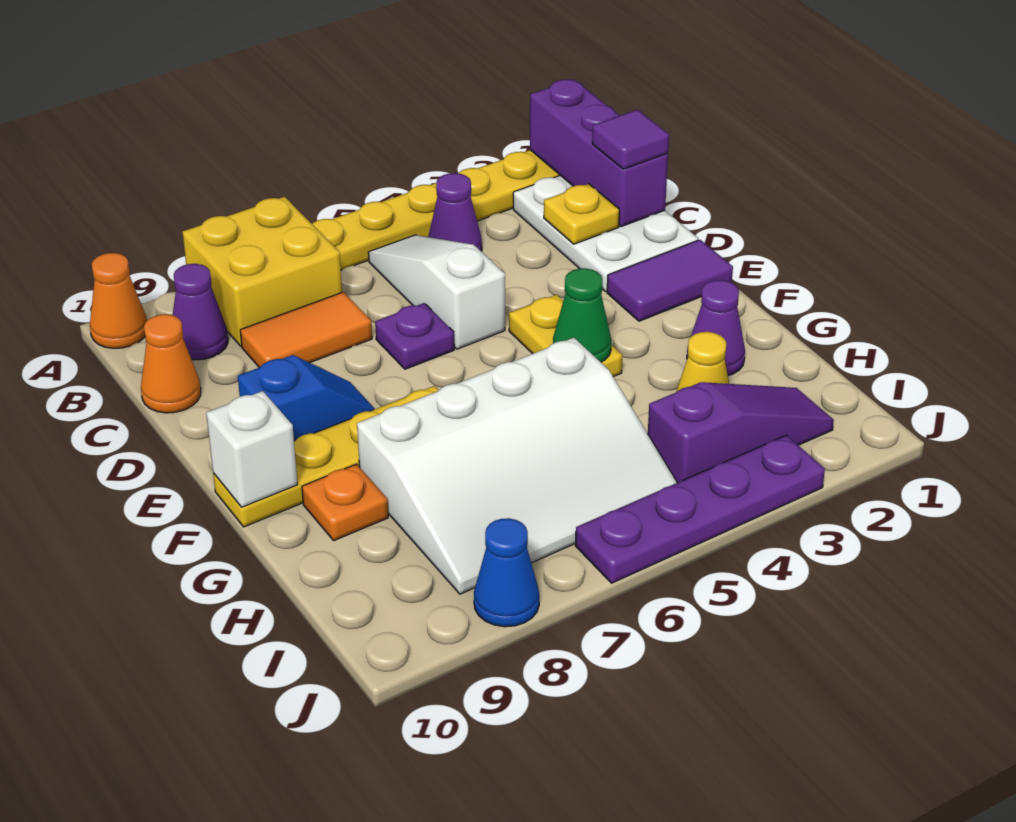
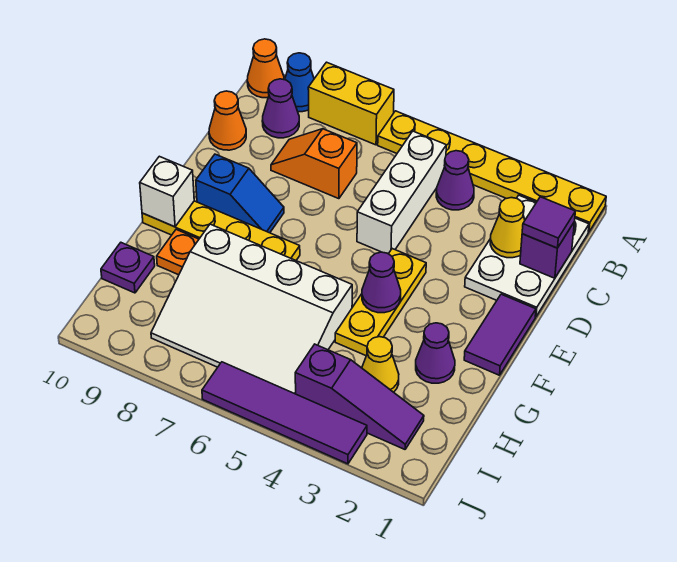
purple brick A1:C1 level 2 -> purple brick C1 level 2
yellow brick A7:B8 level 1 -> yellow brick A7:A8 level 1
white slope B5:D5 level 1 top D -> white brick B5:D5 level 1
yellow plate C2 level 2 -> yellow cone C2 level 2
orange tile C7:C8 level 1 -> orange slope C7:C8 level 1 top 7
purple plate D6 level 1 -> purple plate H10 level 1
purple tile E1:E2 level 1 -> purple tile E1:F1 level 1
yellow plate E4:F4 level 1 -> yellow plate E4:G4 level 1
green cone F4 level 2 -> purple cone F4 level 2
purple plate J3:J6 level 1 -> purple tile J3:J6 level 1
blue cone J8 level 1 -> blue cone A9 level 1

